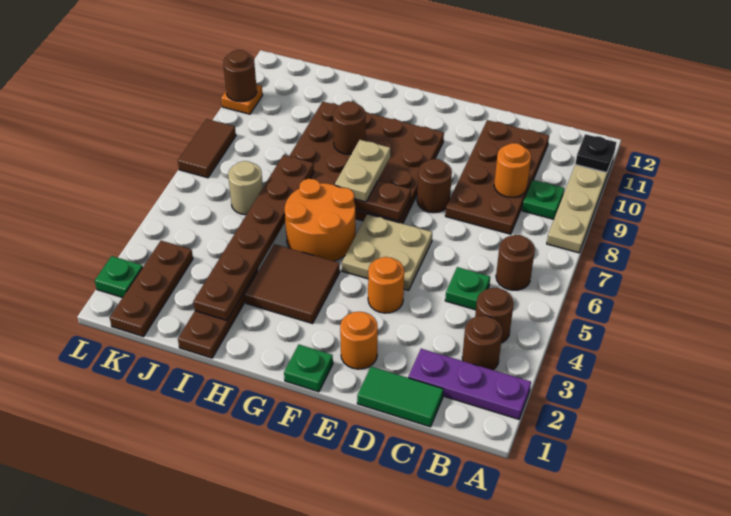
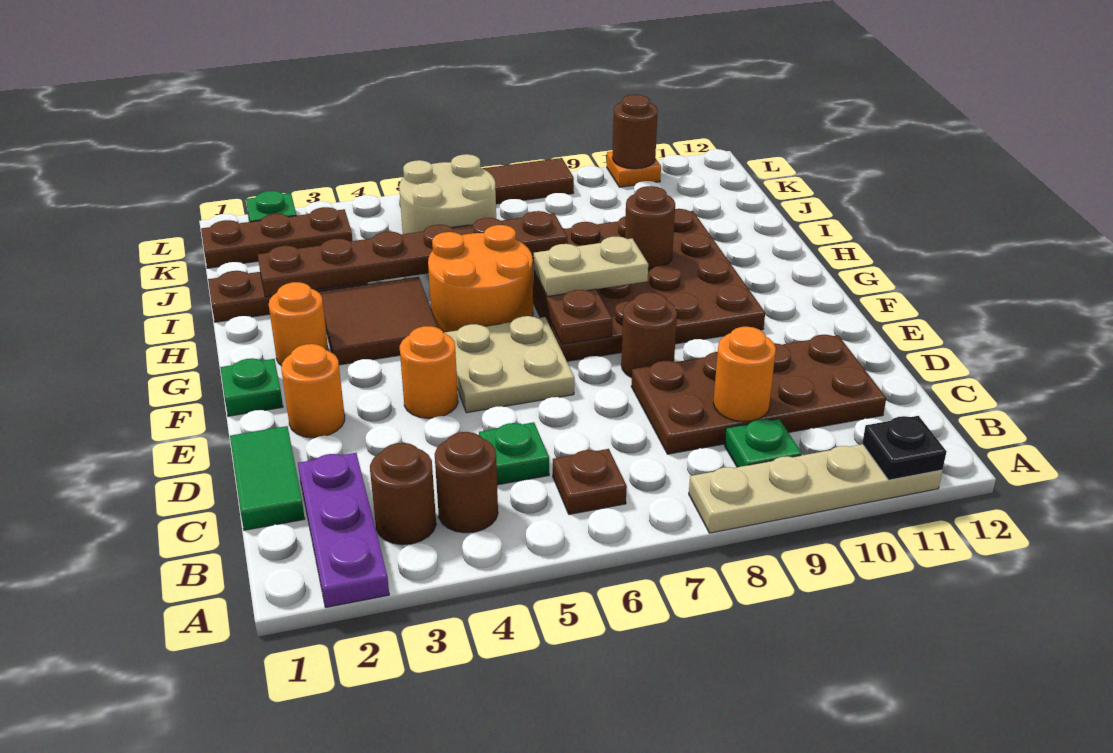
brown round brick B6 level 1 -> brown plate B6 level 1
none -> orange round brick G2 level 1
tan round brick J6 level 1 -> tan round brick J5:K6 level 1

